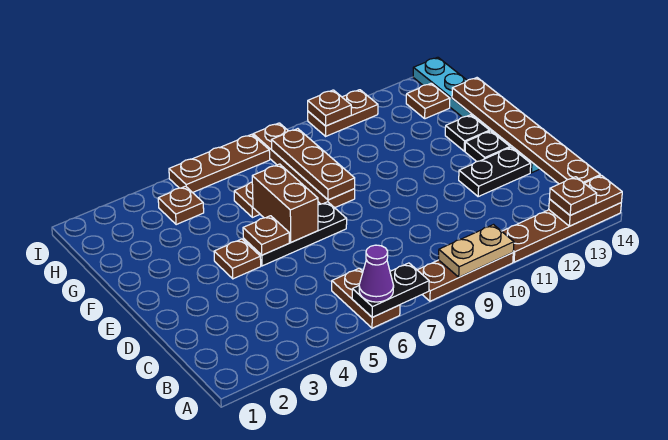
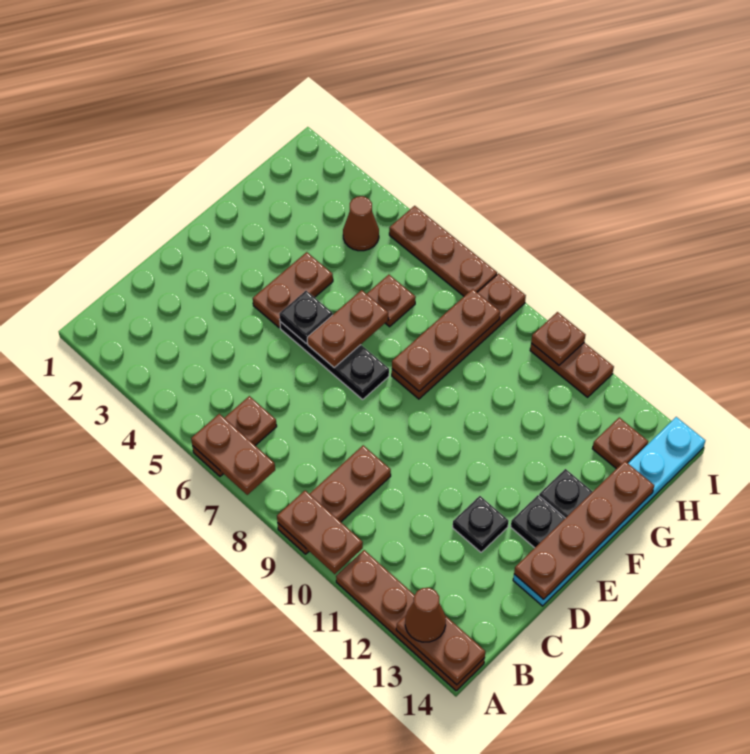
black plate A6:A7 level 2 -> brown plate A6:A7 level 2
purple cone A6 level 3 -> none
brown plate A8:A10 level 1 -> brown plate A9:C9 level 1
tan plate A9:A10 level 2 -> brown plate A9:A10 level 2
brown plate A13 level 3 -> brown cone A13 level 3
brown plate B14:G14 level 2 -> brown plate D14:G14 level 2
black plate D12:D13 level 1 -> black plate D12 level 1
brown plate E4 level 1 -> brown plate E4:F4 level 1
brown plate E5 level 2 -> black plate E5 level 2
brown brick E6:F6 level 2 -> brown plate E6:F6 level 2
brown plate H4 level 1 -> brown cone H4 level 1

